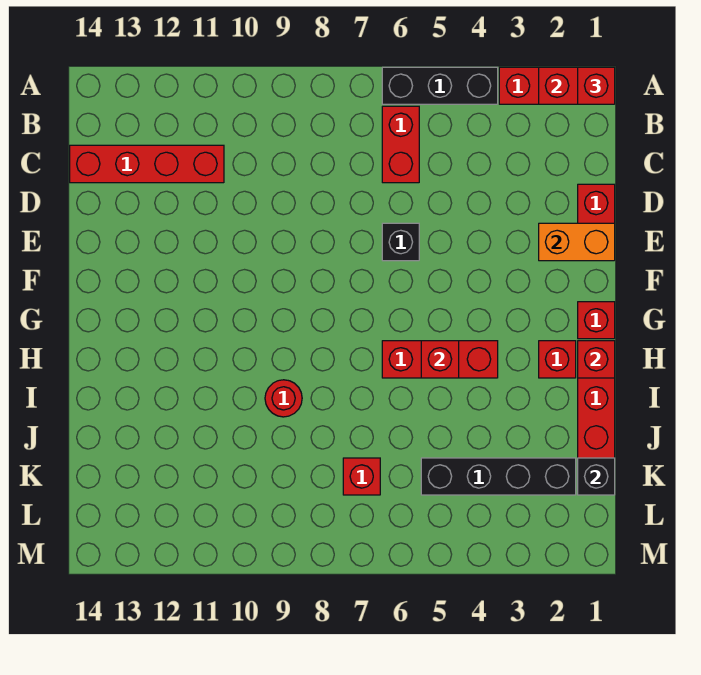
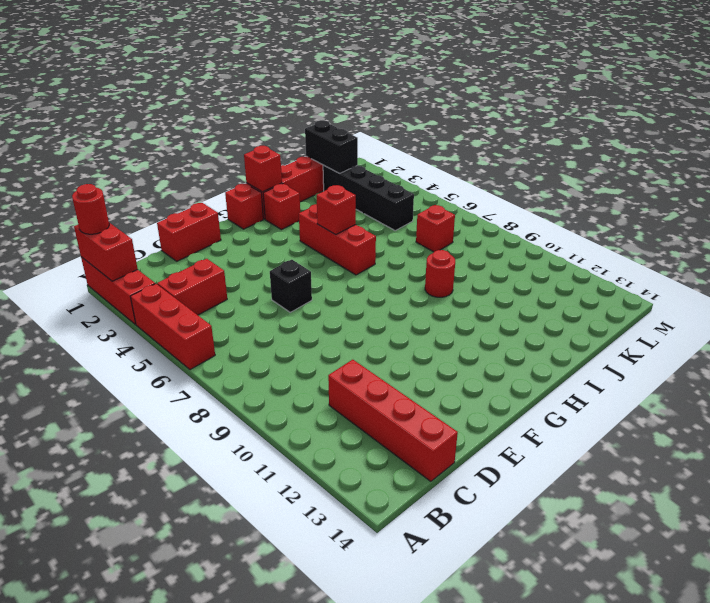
red brick A1 level 3 -> red round brick A1 level 3
black brick A4:A6 level 1 -> red brick A4:A6 level 1
red brick B6:C6 level 1 -> red brick B4:C4 level 1
orange brick E1:E2 level 2 -> none
black brick K1 level 2 -> black brick K1:K2 level 2

